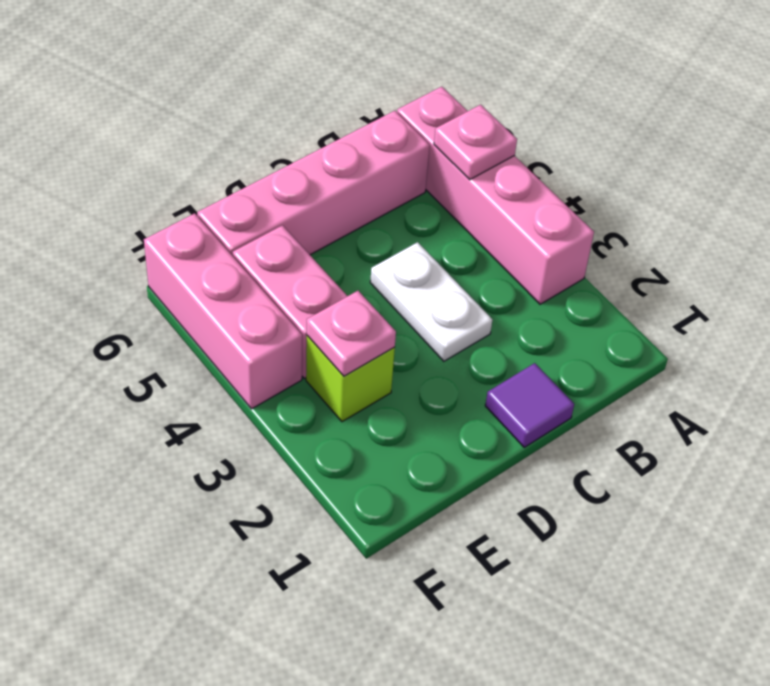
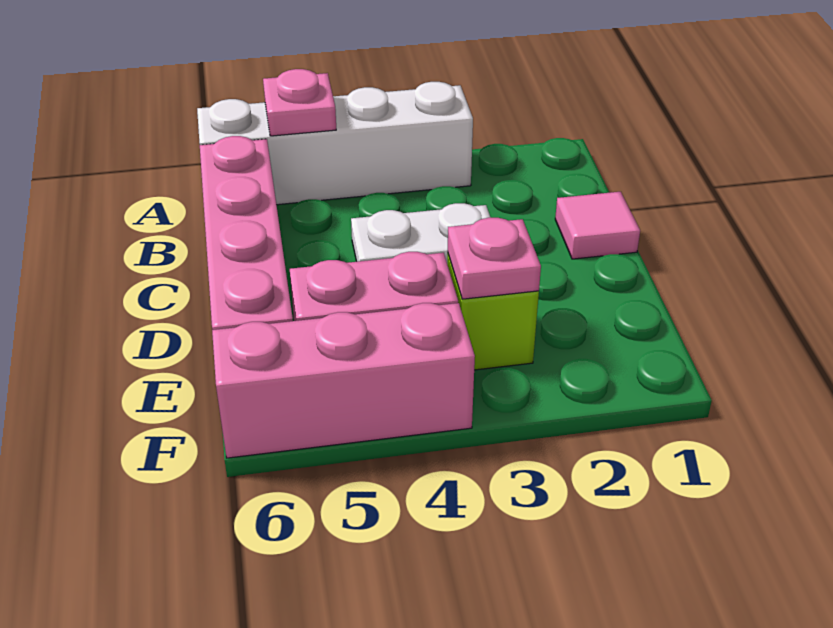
pink brick A3:A6 level 1 -> white brick A3:A6 level 1
purple tile C1 level 1 -> pink tile C1 level 1

